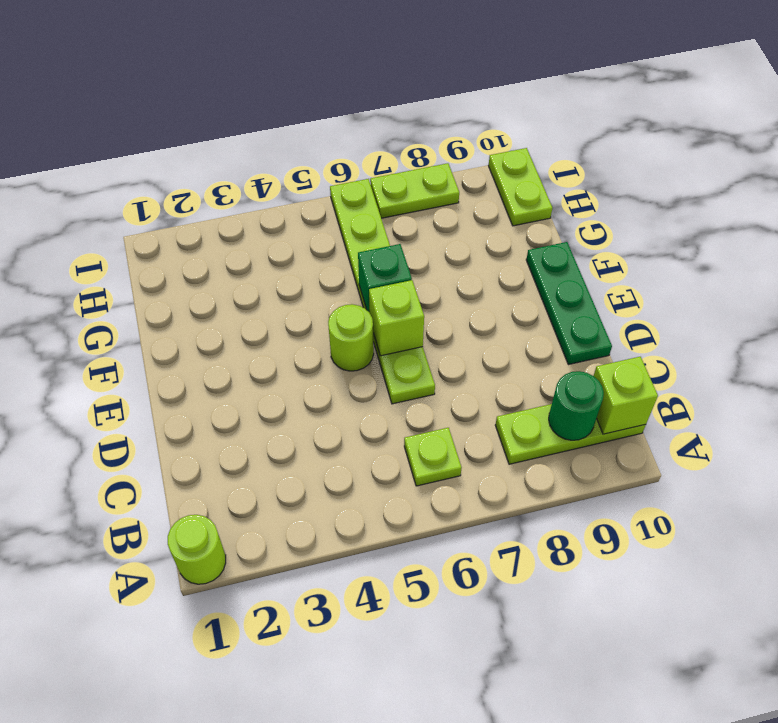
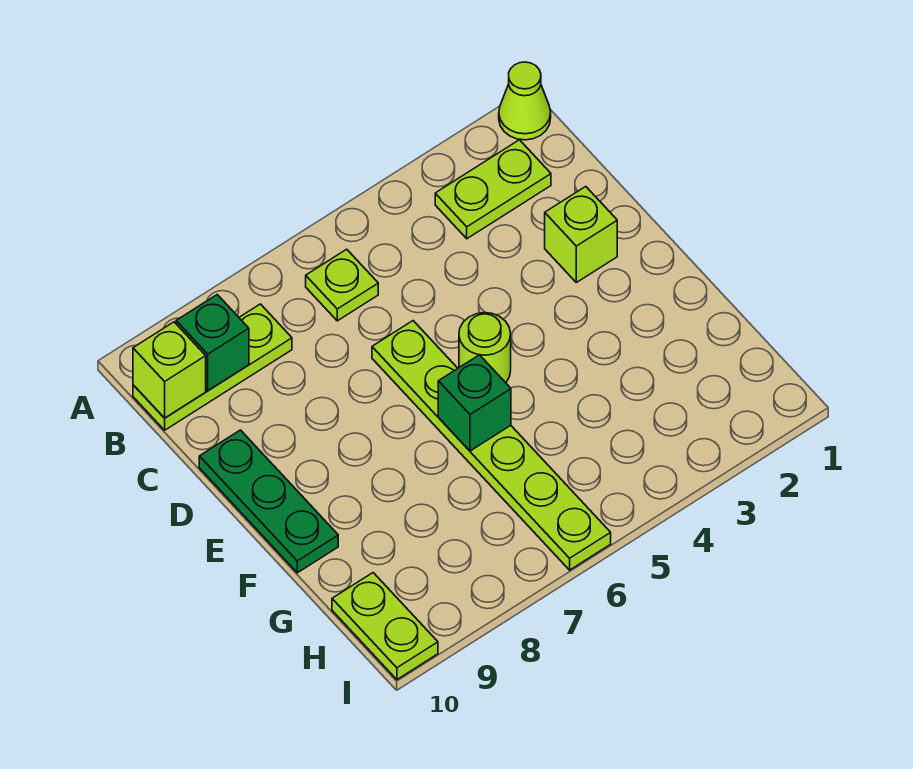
lime round brick A1 level 1 -> lime cone A1 level 1
green round brick B9 level 2 -> green brick B9 level 2
lime brick E6 level 2 -> lime brick D2 level 1
lime plate I7:I8 level 1 -> lime plate B2:B3 level 1

